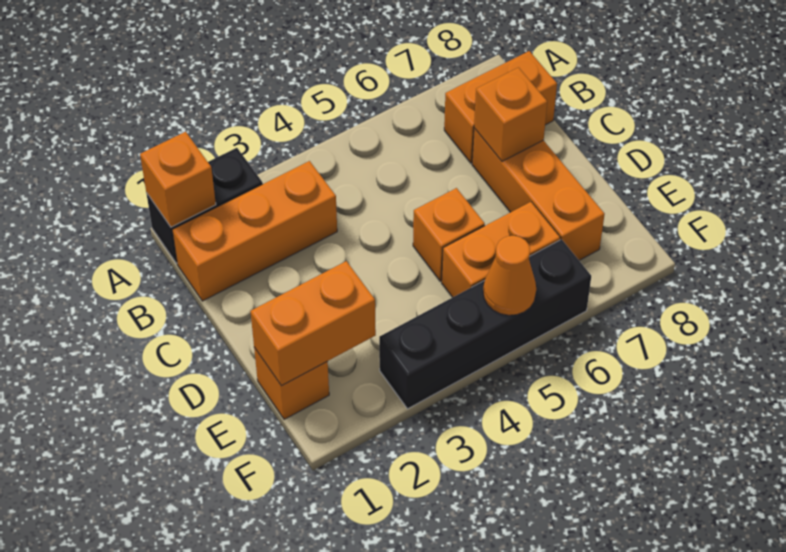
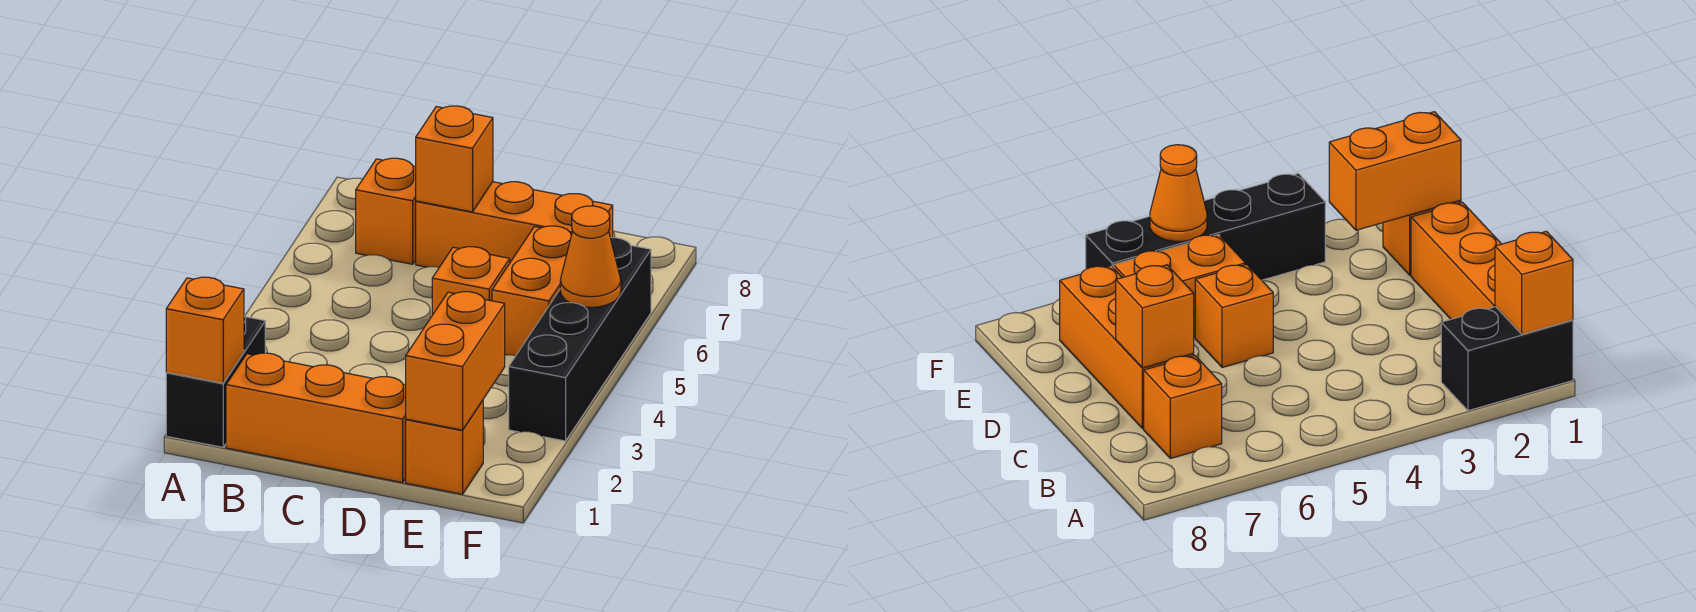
orange brick B1:B3 level 1 -> orange brick B1:D1 level 1
orange brick B7:B8 level 1 -> orange brick B7 level 1

